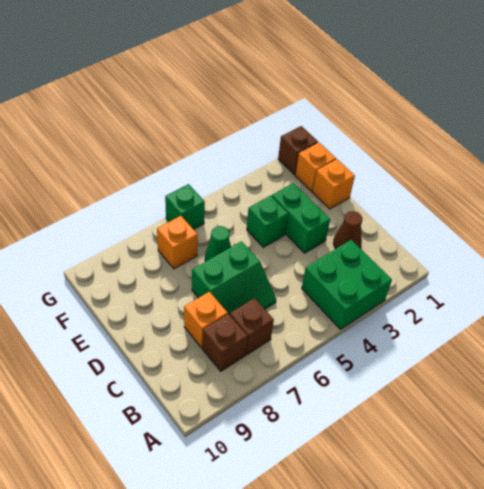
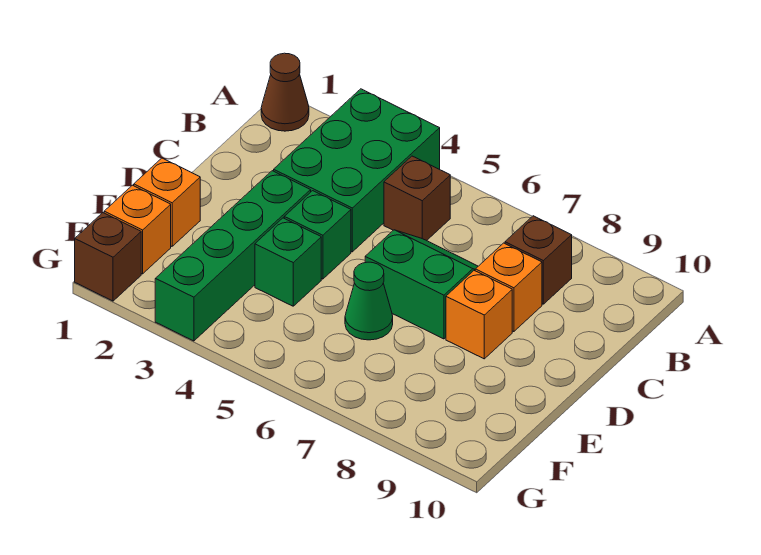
green brick A3:B4 level 1 -> green brick A3:C4 level 1
brown brick B7 level 1 -> brown brick B5 level 1
brown cone C2 level 1 -> brown cone A1 level 1
green brick D3:E3 level 1 -> green brick D3:G3 level 1
orange brick F7 level 1 -> orange brick D8 level 1
green brick G6 level 1 -> green brick D4 level 1

